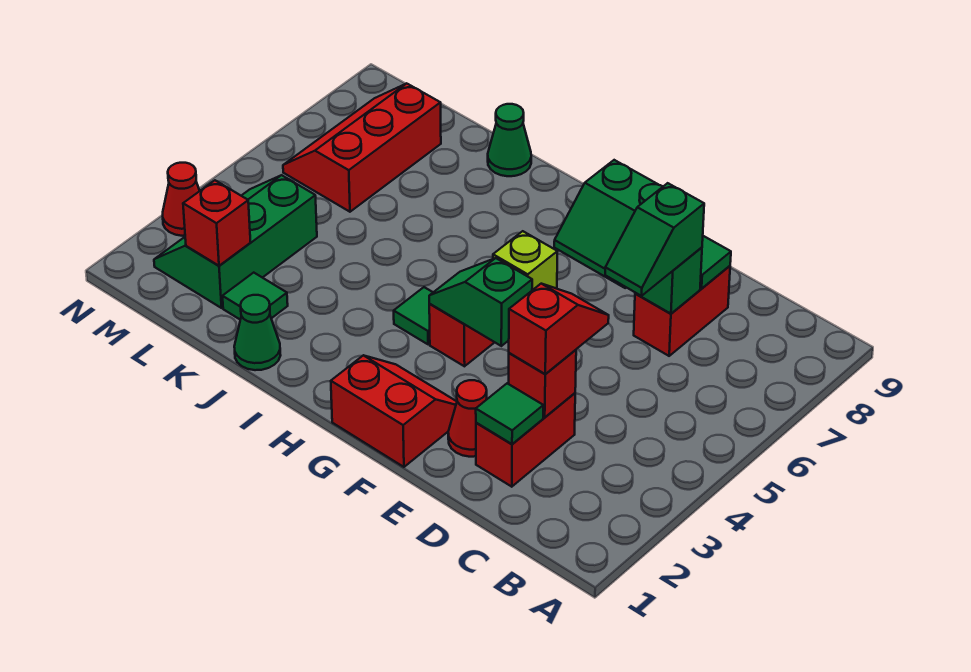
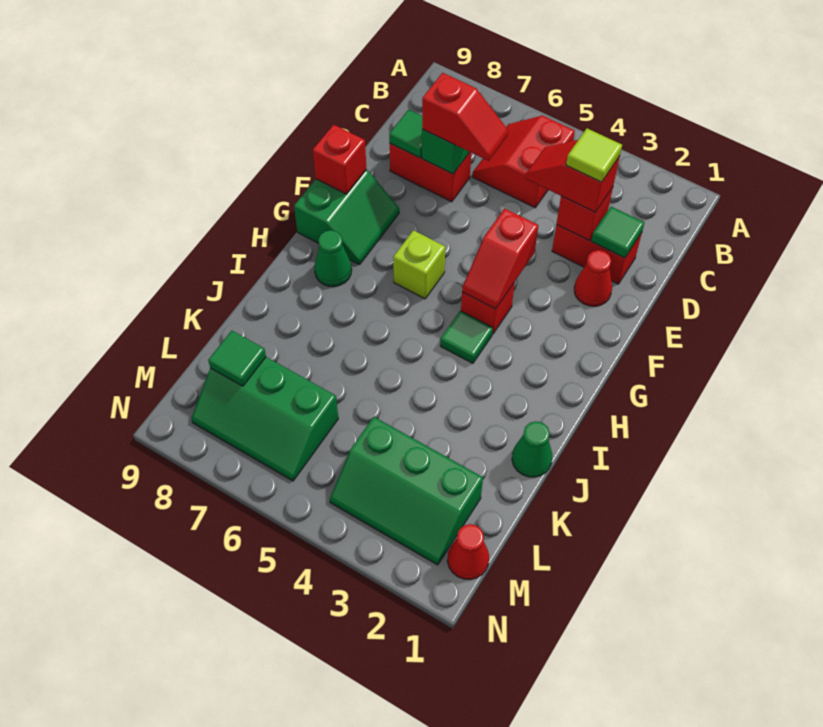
none -> lime tile D3 level 4
green slope D6:D7 level 3 top 7 -> red slope D6:D7 level 3 top 7
red slope F1:G2 level 1 top 1 -> red slope B5:C6 level 1 top 5
green slope F4:G4 level 2 top F -> red slope F4:G4 level 2 top F
green cone J9 level 1 -> green cone H8 level 1
green tile K2 level 1 -> green tile L8 level 2
red brick L2 level 2 -> red brick F9 level 2
red slope L6:M8 level 1 top L -> green slope L6:M8 level 1 top L
red cone N3 level 1 -> red cone M1 level 1

